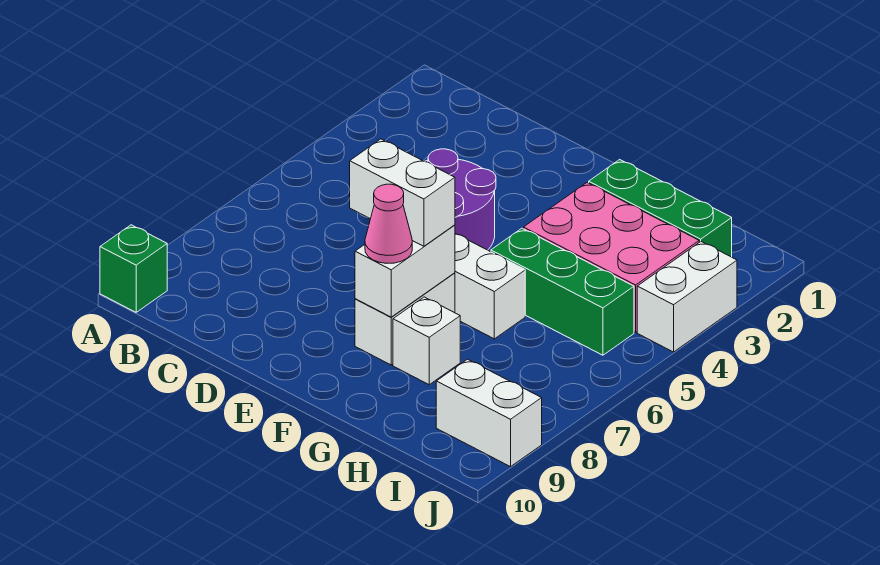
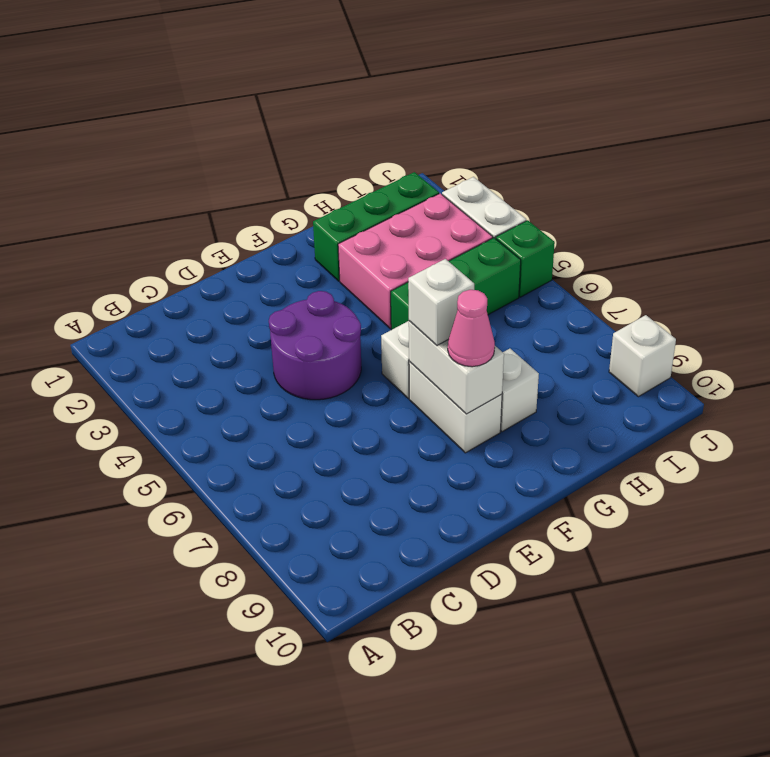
green brick A10 level 1 -> green brick J5 level 1
white brick E7:F7 level 3 -> white brick F7 level 3
white brick I9:J9 level 1 -> white brick J9 level 1

